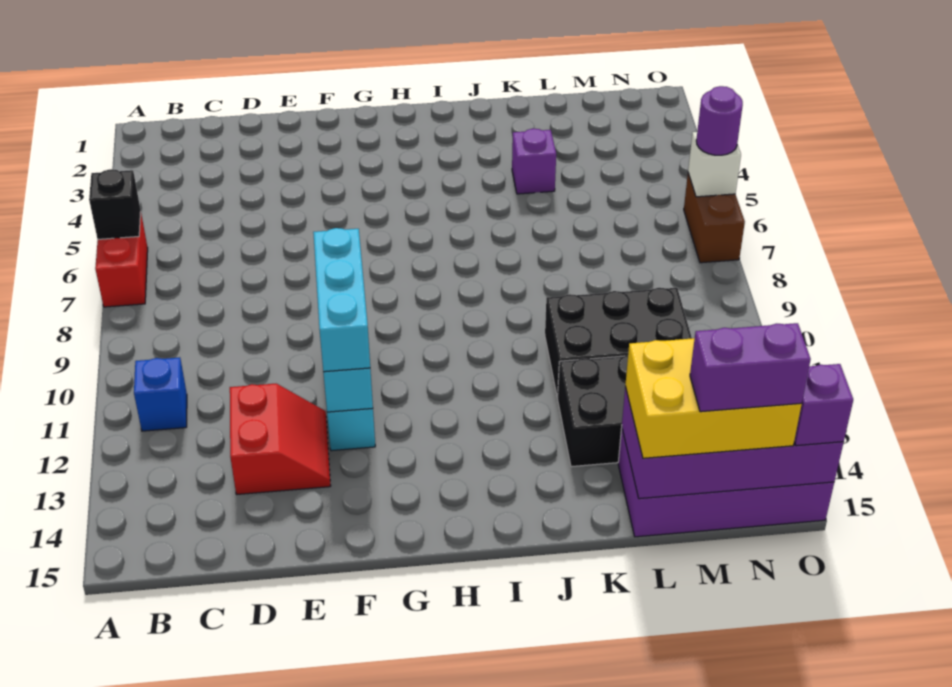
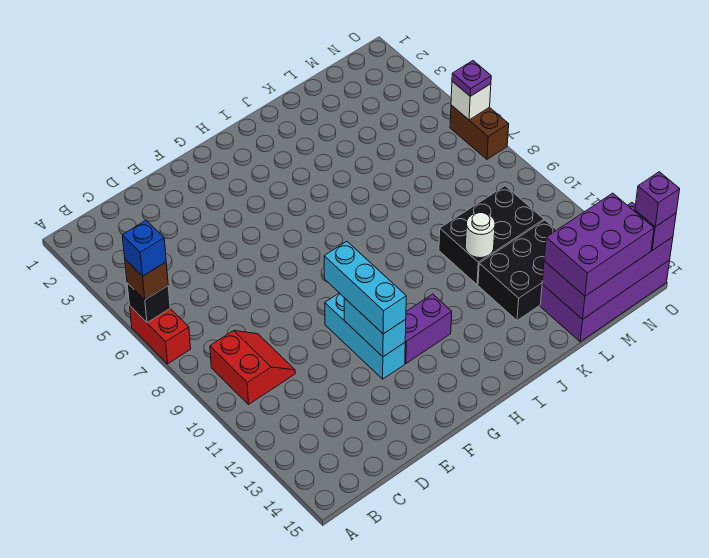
none -> brown brick A6 level 3
blue brick B11 level 1 -> blue brick A6 level 4
red slope D12:E13 level 1 top D -> red slope B9:C10 level 1 top B
purple brick K4 level 1 -> purple brick O15 level 4
none -> white round brick K11 level 2
yellow brick L14:N15 level 3 -> purple brick L14:N15 level 3
purple brick M15:N15 level 4 -> purple brick G12:H12 level 1
purple round brick O6 level 3 -> purple plate O6 level 3

